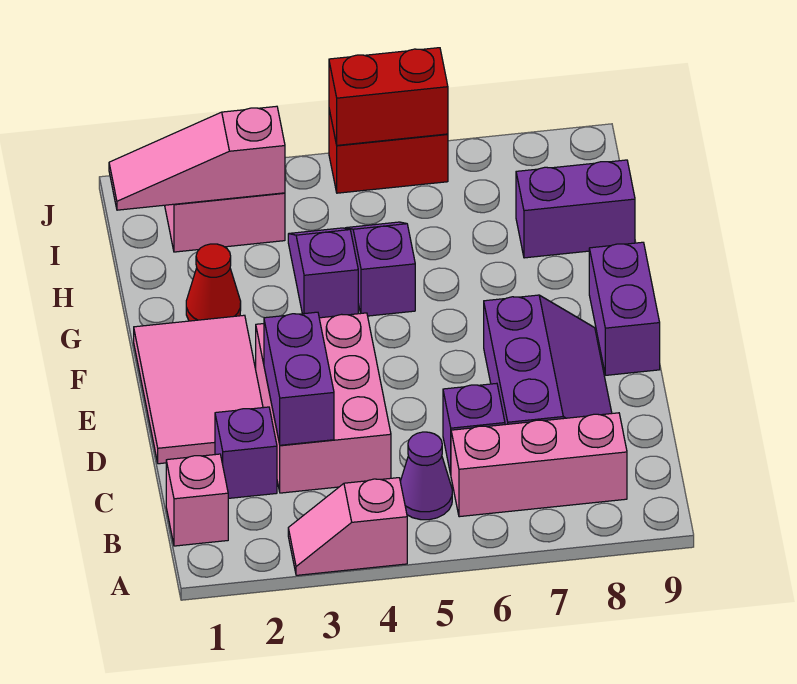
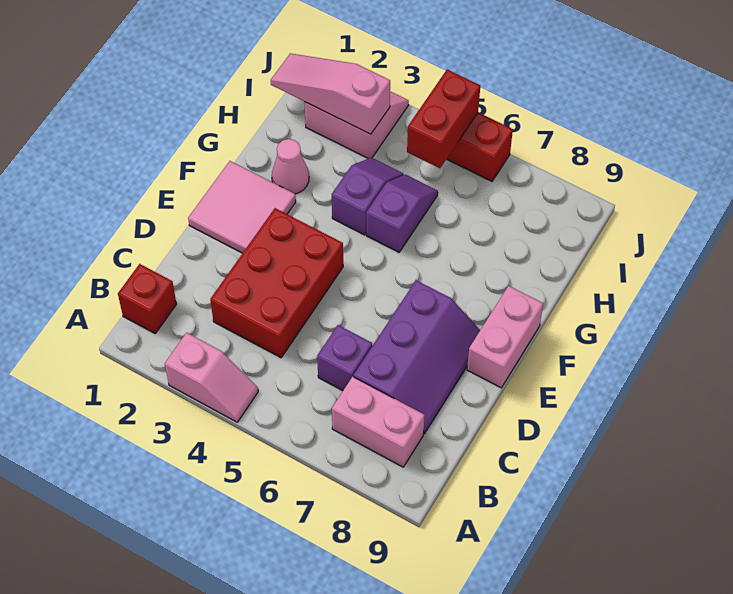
pink slope A3:A4 level 1 top 4 -> pink slope A3:A4 level 1 top 3
pink brick B1 level 1 -> red brick B1 level 1
purple cone B5 level 1 -> none
pink brick B6:B8 level 1 -> pink brick B7:B8 level 1
purple brick C2 level 1 -> none
pink brick C3:E4 level 1 -> red brick C3:E4 level 1
purple brick C3:D3 level 2 -> none
pink tile D1:F2 level 1 -> pink tile E1:F2 level 1
purple brick E9:F9 level 1 -> pink brick E9:F9 level 1
red cone G2 level 1 -> pink cone G2 level 1
purple brick H8:H9 level 1 -> none
red brick J5:J6 level 2 -> red brick I5:J5 level 2

